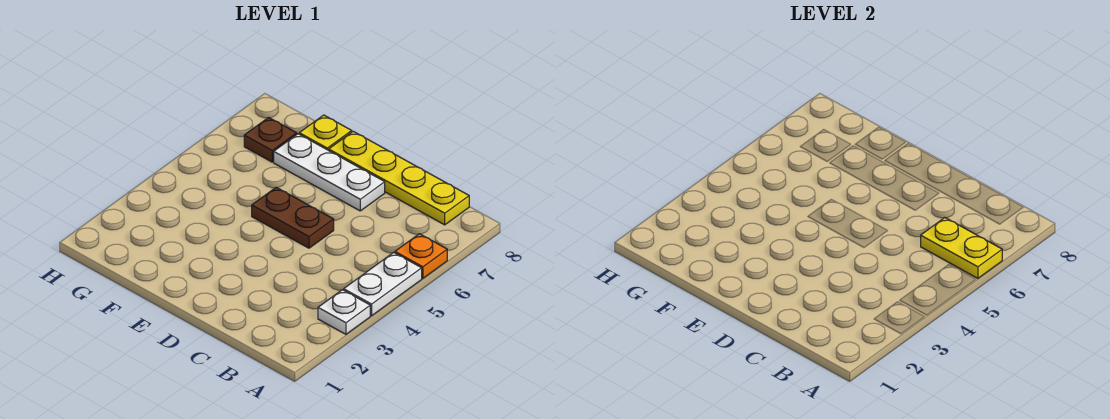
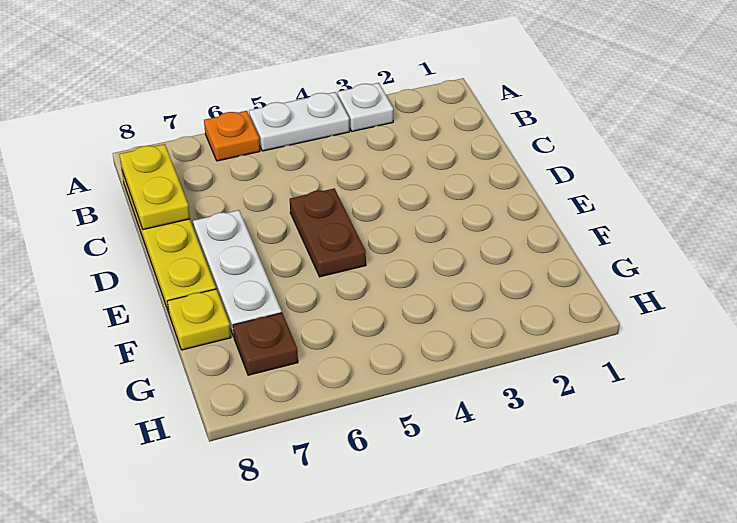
yellow plate A6:B6 level 2 -> yellow plate B8:C8 level 2

